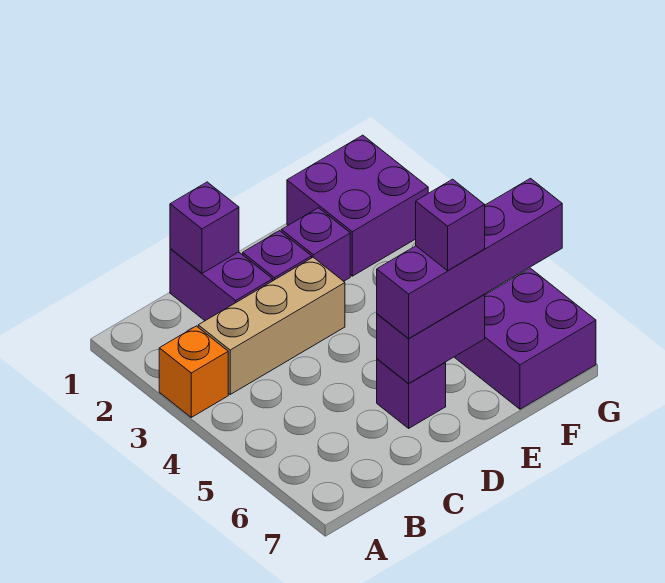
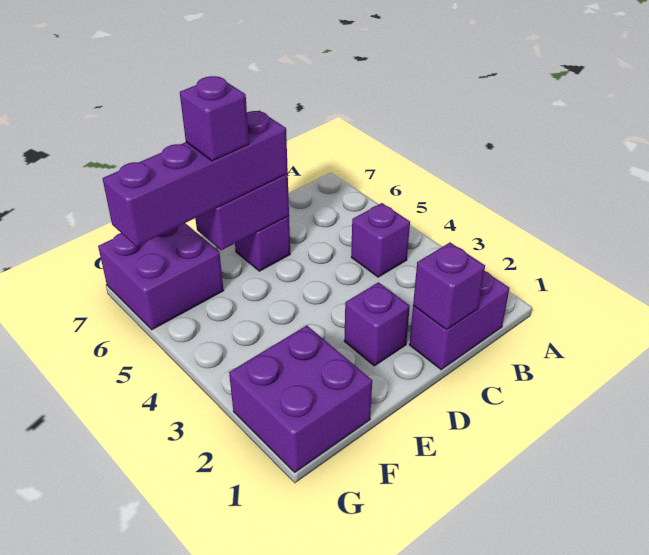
orange brick A3 level 1 -> none
tan brick B3:D3 level 1 -> none
purple brick C1:C2 level 1 -> purple brick B1:C1 level 1
purple brick E2 level 1 -> purple brick B4 level 1

